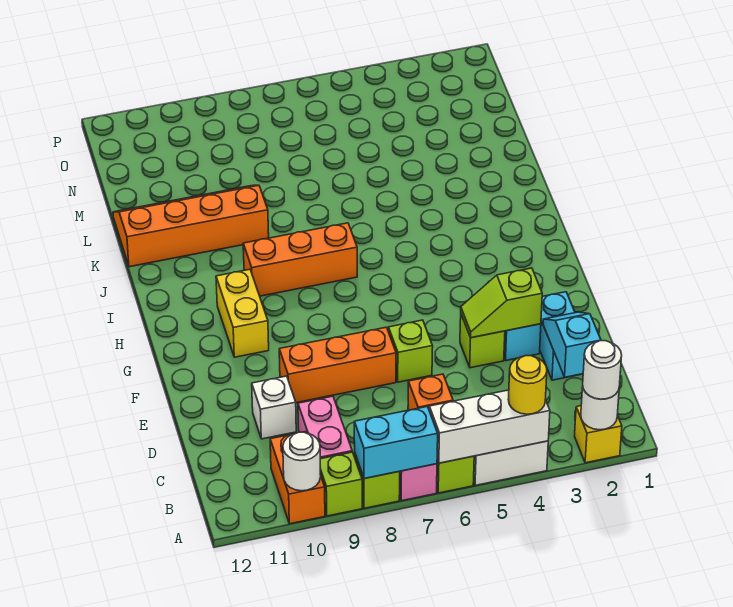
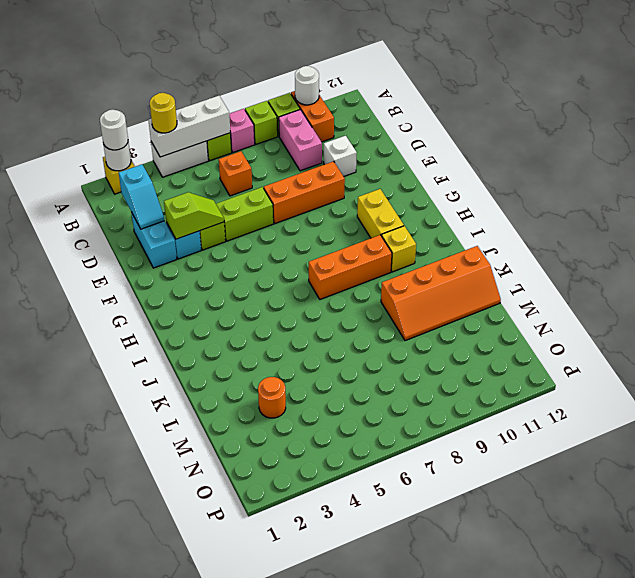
cyan brick A7:A8 level 2 -> none
lime brick E6 level 1 -> lime brick E5:E6 level 1
none -> yellow brick I10 level 1
none -> orange round brick M3 level 1

